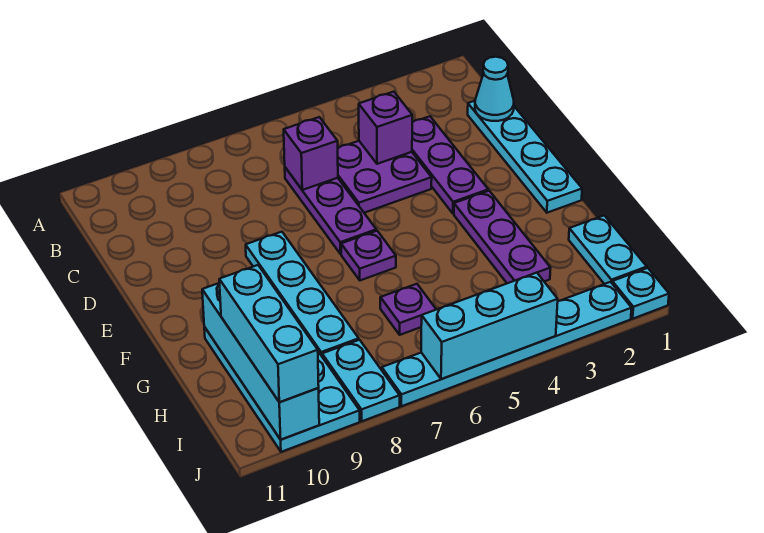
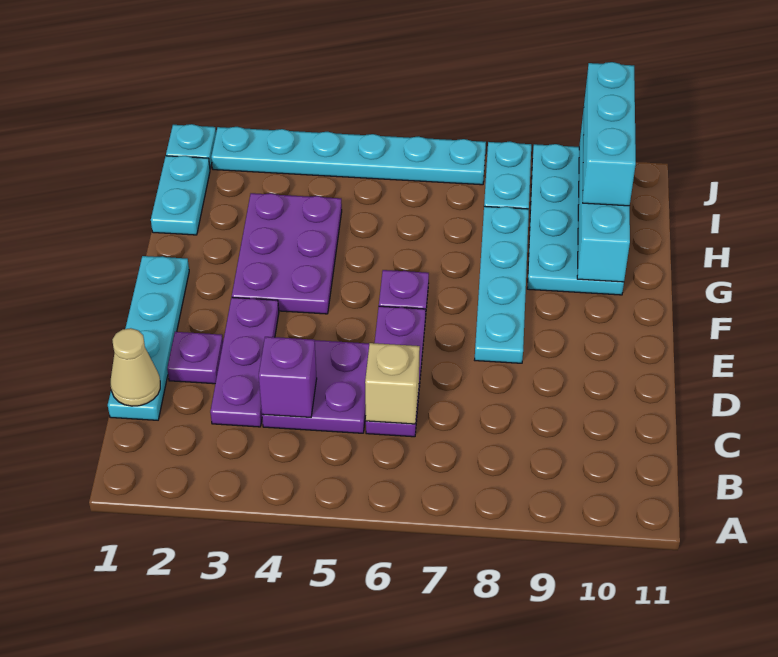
cyan cone C1 level 2 -> tan cone C1 level 2
purple brick C6 level 2 -> tan brick C6 level 2
purple plate F3:H3 level 1 -> purple plate F3:H4 level 1
purple plate H6 level 1 -> purple plate D2 level 1
cyan brick J4:J6 level 2 -> none

